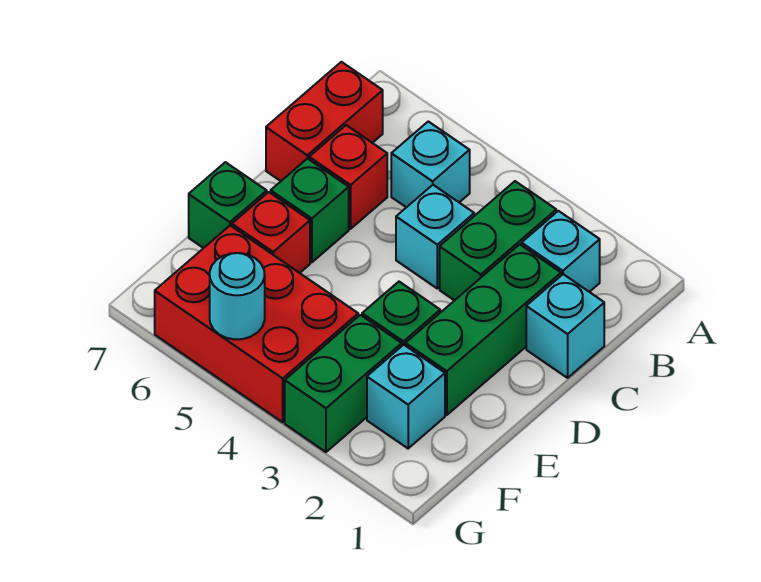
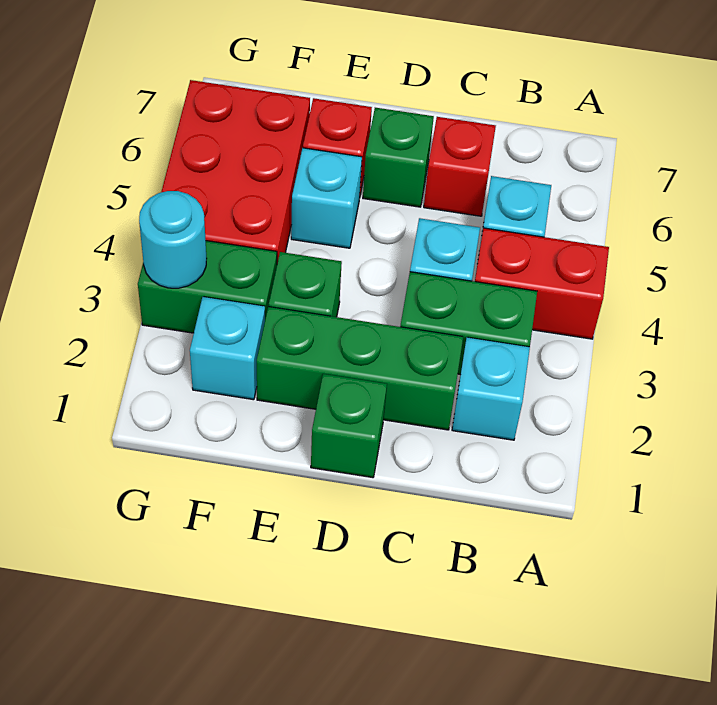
red brick B7:C7 level 1 -> red brick A4:B4 level 1
cyan brick C1 level 1 -> cyan brick E5 level 1
green brick E7 level 1 -> green brick D1 level 1
cyan round brick G5 level 2 -> cyan round brick G3 level 2

